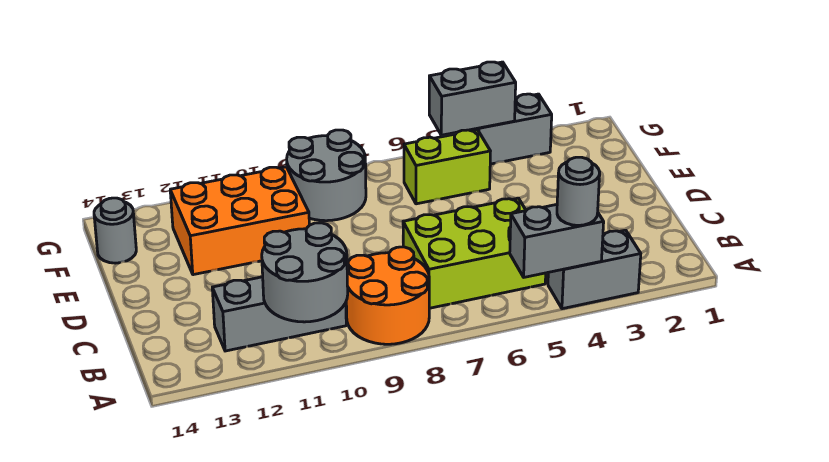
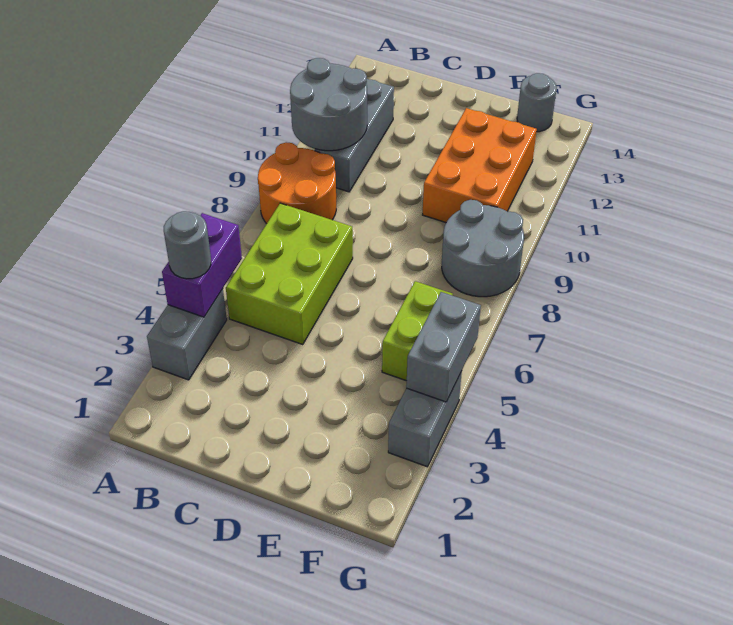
grey brick A4:A5 level 2 -> purple brick A4:A5 level 2

